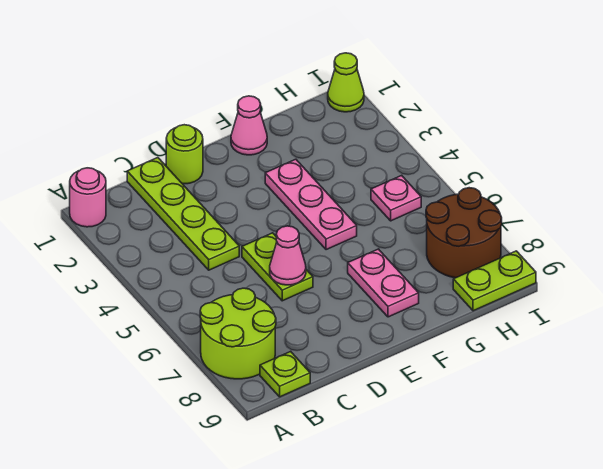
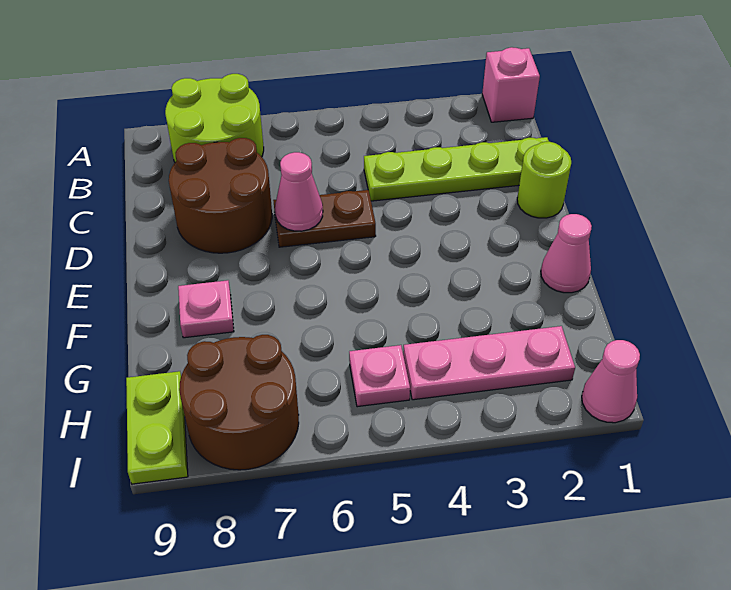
pink round brick A1 level 1 -> pink brick A1 level 1
lime plate B9 level 1 -> none
none -> brown round brick C7:D8 level 1
lime plate D5:D6 level 1 -> brown plate D5:D6 level 1
pink plate F3:F5 level 1 -> pink plate H2:H4 level 1
pink plate F7:F8 level 1 -> pink plate F8 level 1
lime cone I1 level 1 -> pink cone I1 level 1

